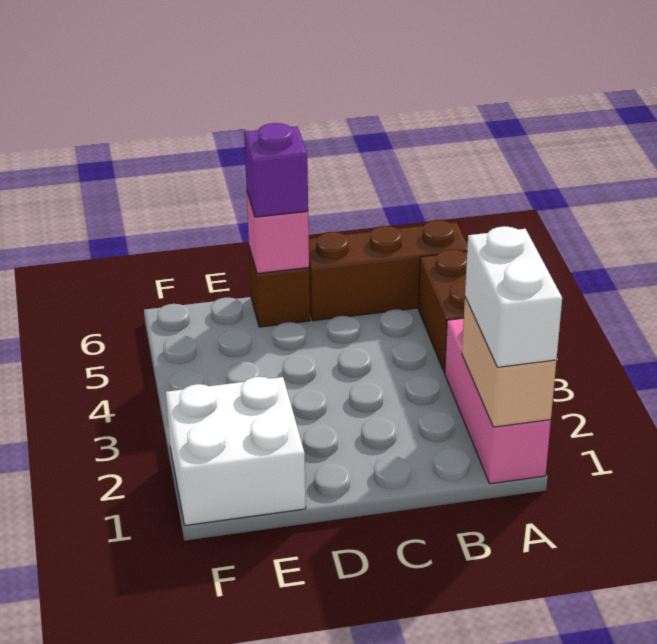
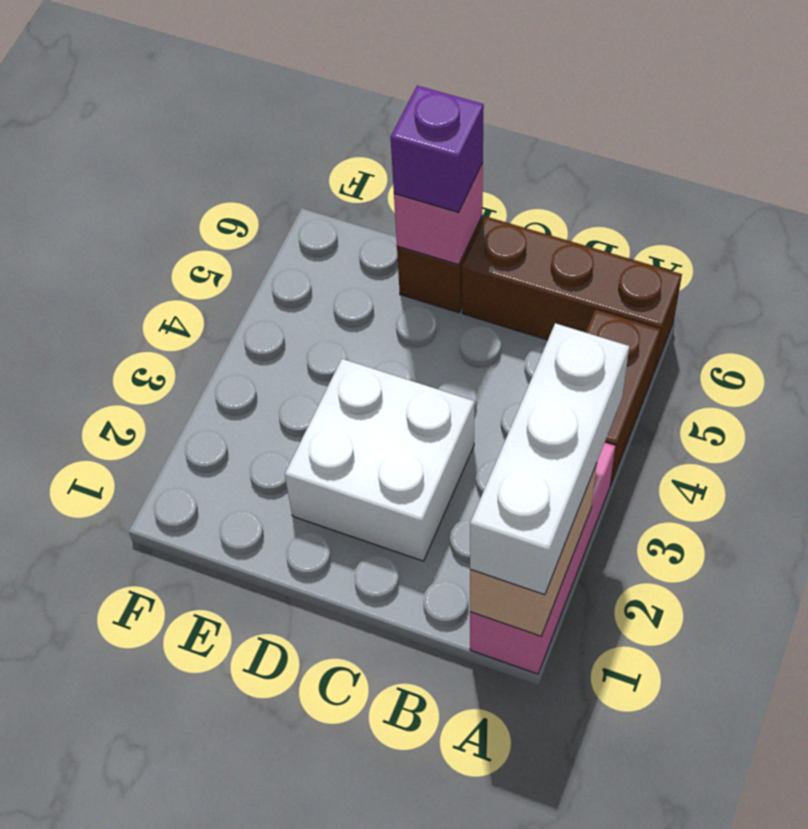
white brick A1:A2 level 3 -> white brick A1:A3 level 3
white brick E1:F2 level 1 -> white brick C2:D3 level 1

